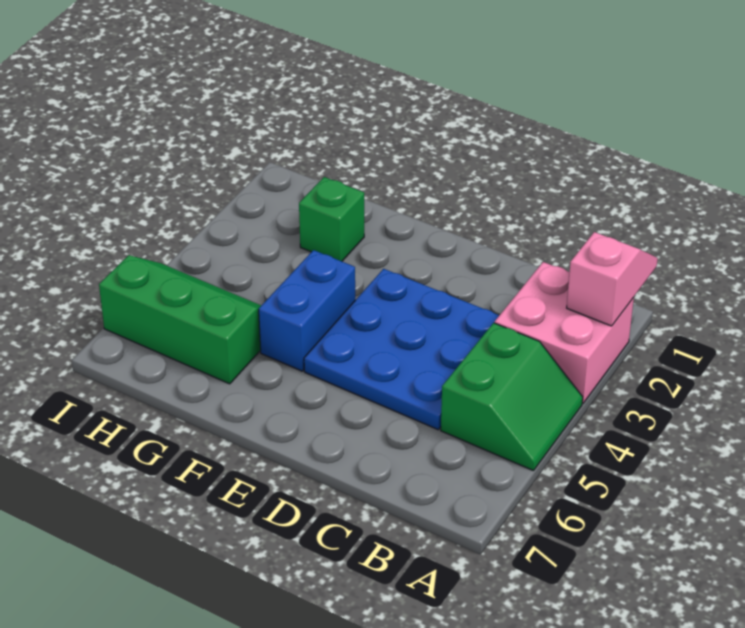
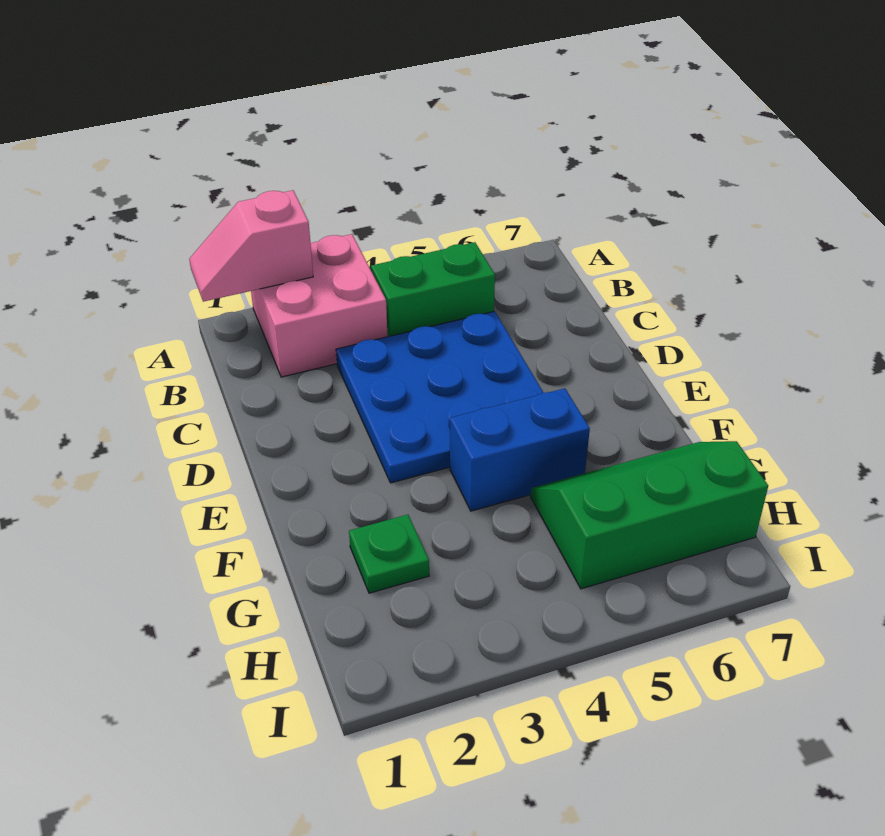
green brick G2 level 1 -> green plate G2 level 1
green slope G5:I6 level 1 top 6 -> green slope G5:H7 level 1 top H

